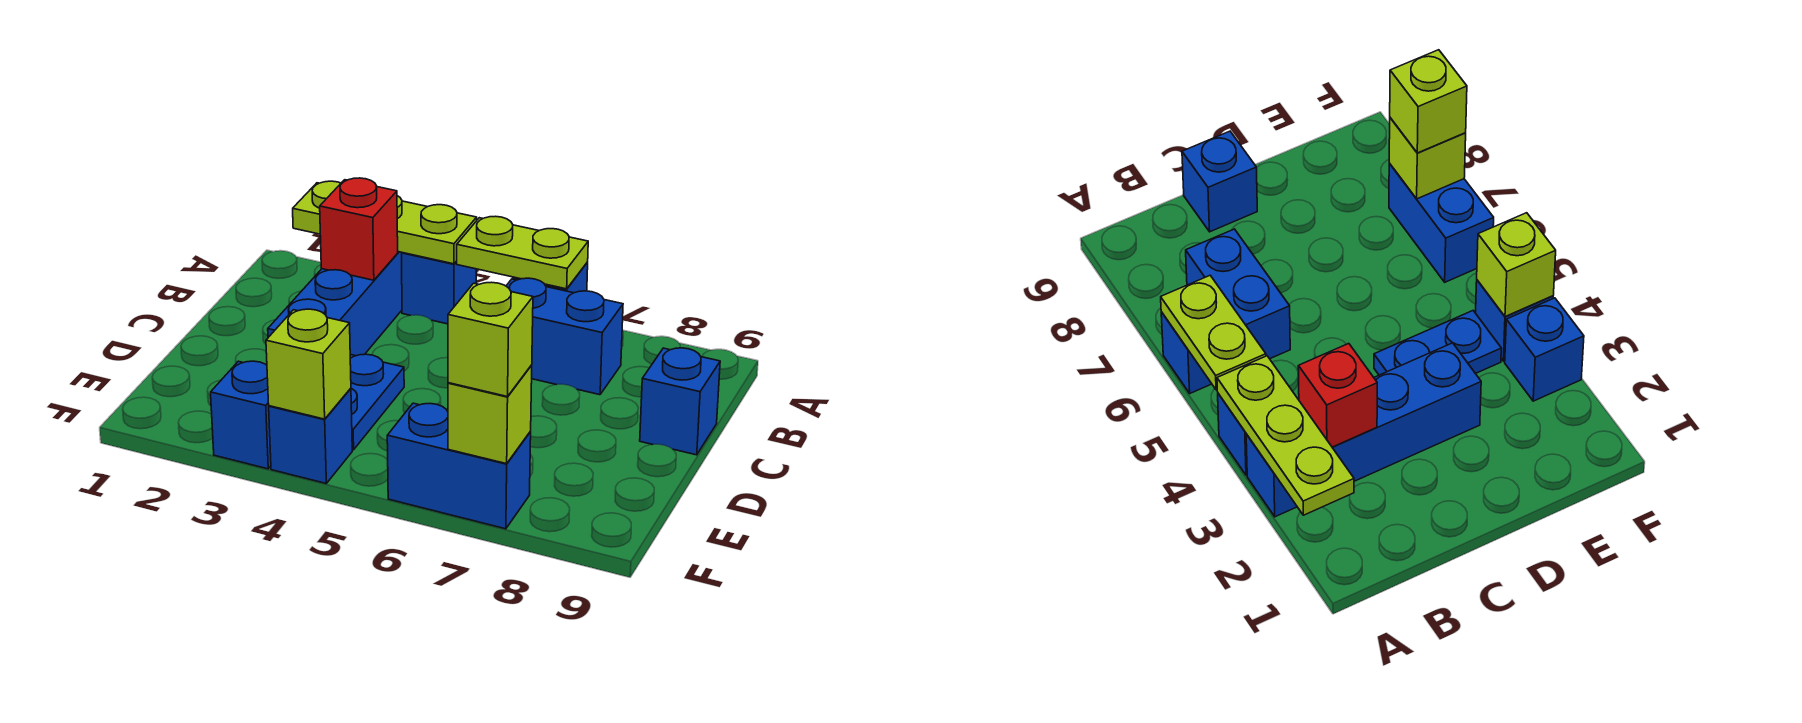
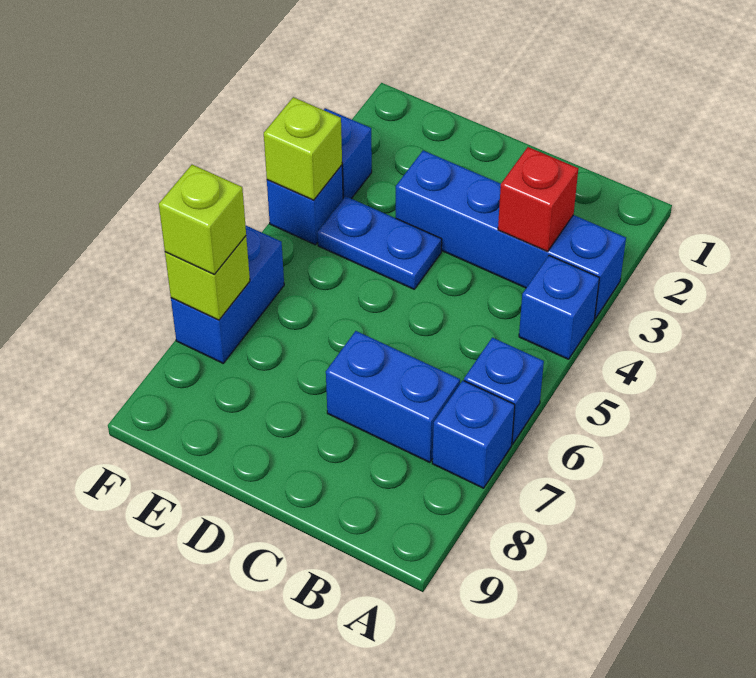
lime plate A2:A4 level 2 -> none
lime plate A5:A6 level 2 -> none
blue brick B6:B7 level 1 -> blue brick B7:C7 level 1
blue brick C9 level 1 -> blue brick A7 level 1

